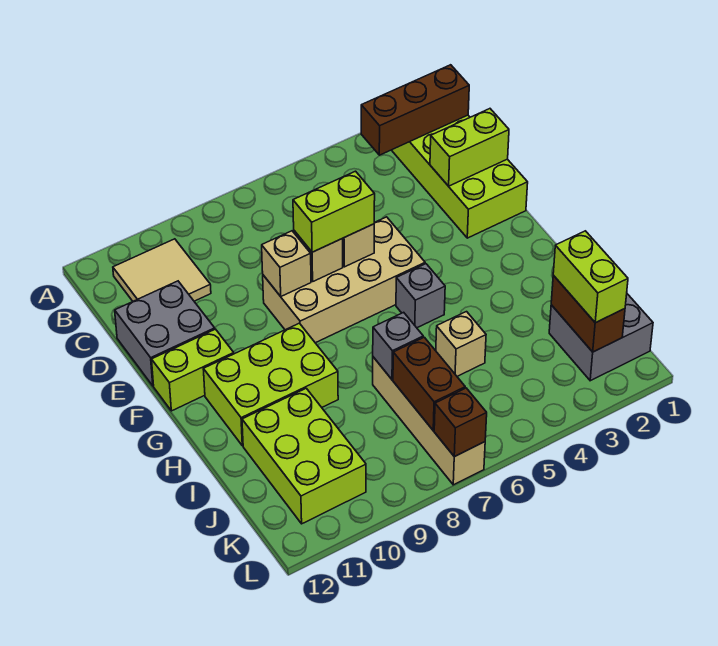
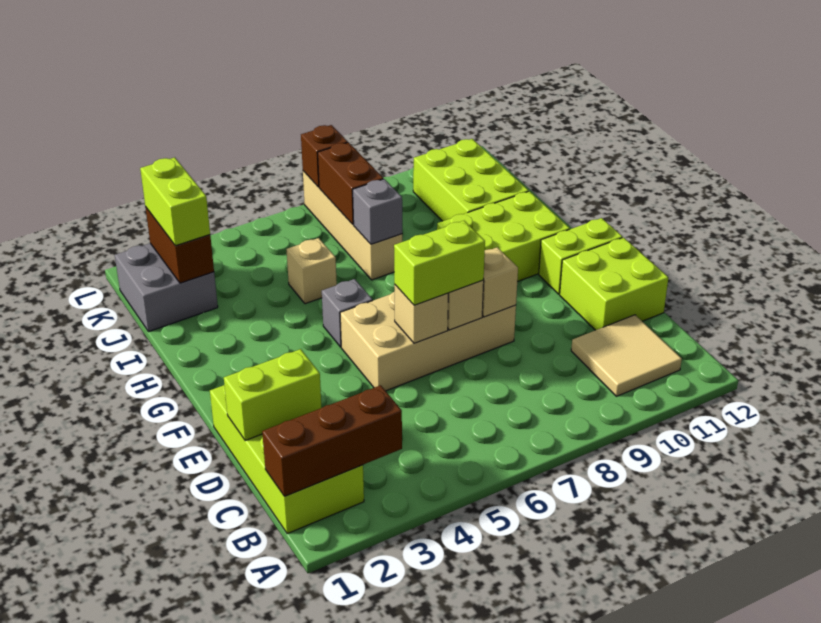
grey brick D11:E12 level 1 -> lime brick D11:E12 level 1

